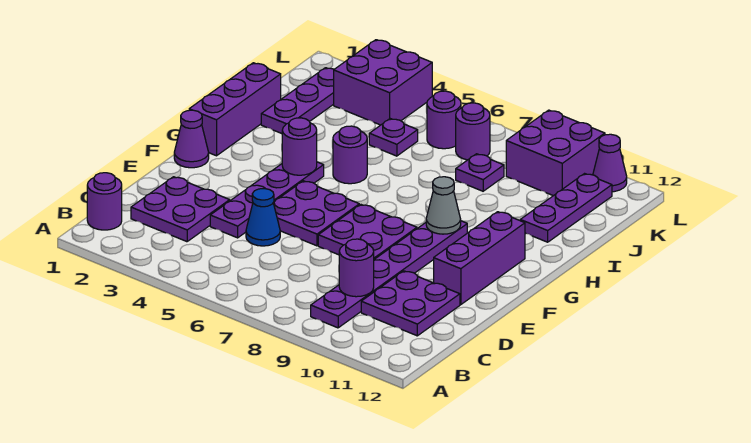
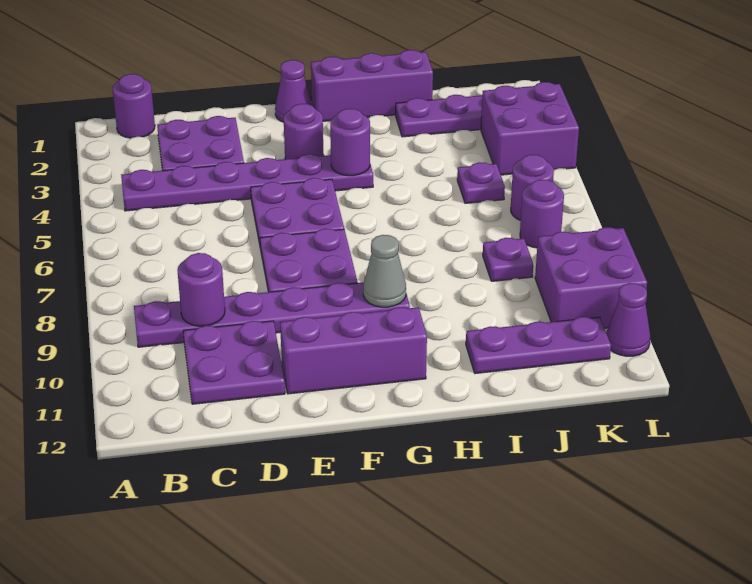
purple plate D4:G4 level 1 -> purple plate B4:G4 level 1
blue cone D5 level 1 -> none
purple round brick H5 level 1 -> purple round brick F3 level 1

